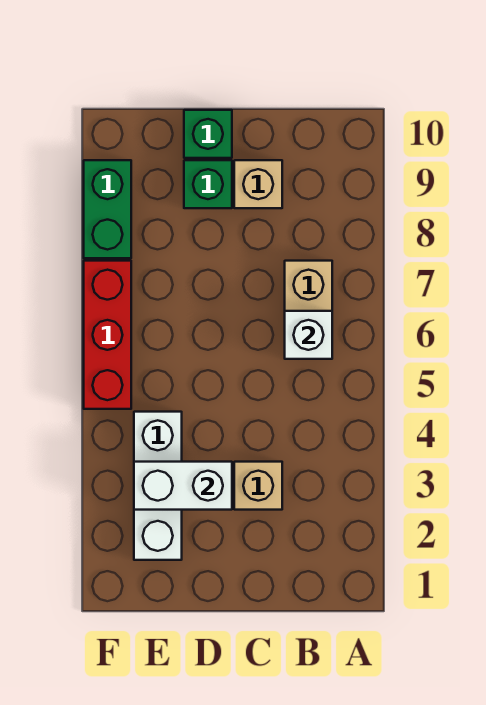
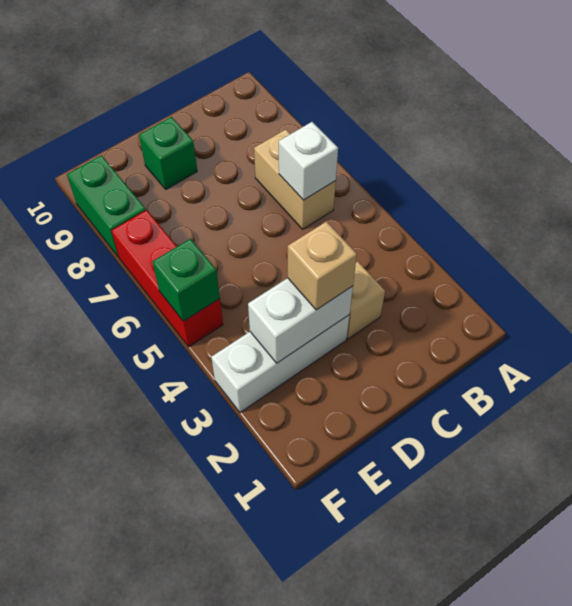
tan brick C9 level 1 -> tan brick D3 level 3
green brick D10 level 1 -> green brick F5 level 2
white brick E2:E4 level 1 -> white brick D3:F3 level 1

